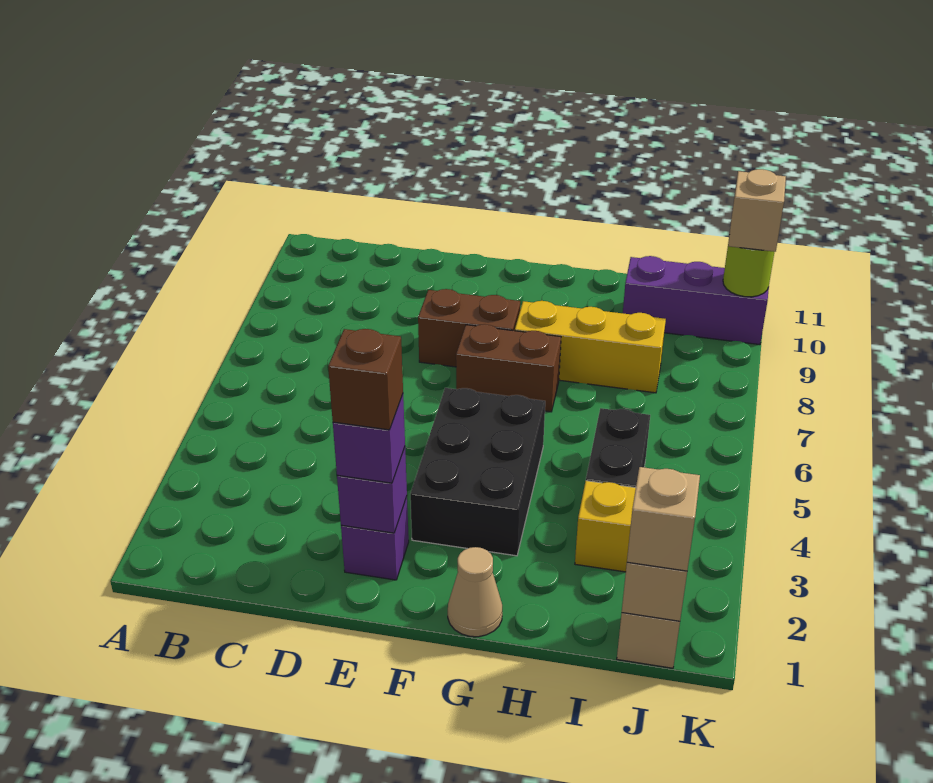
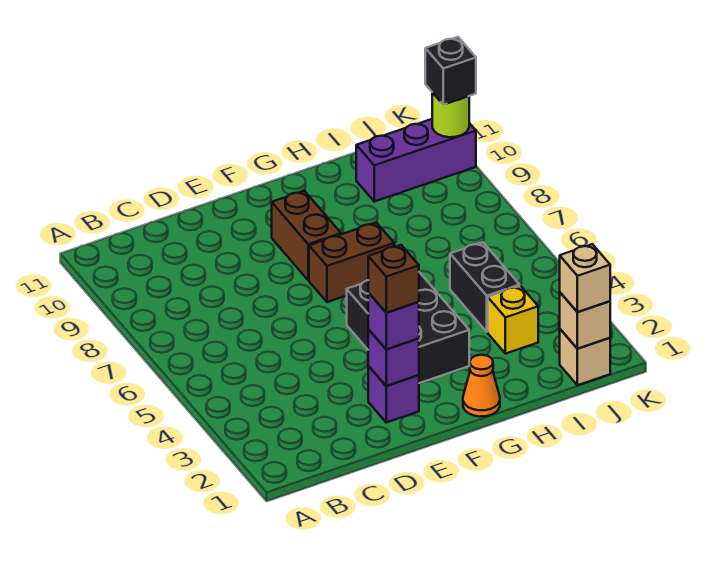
brown brick E8:F8 level 1 -> brown brick F8:F9 level 1
tan cone G1 level 1 -> orange cone G1 level 1
yellow brick G8:I8 level 1 -> none
tan brick K10 level 3 -> black brick K10 level 3

